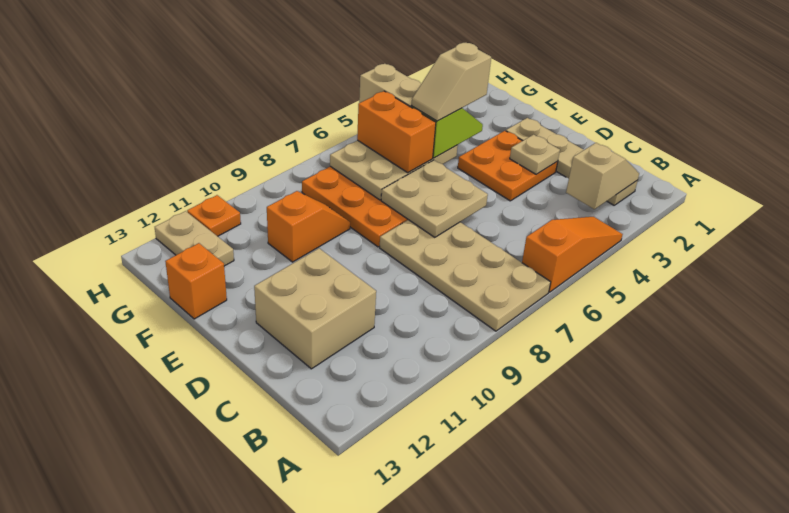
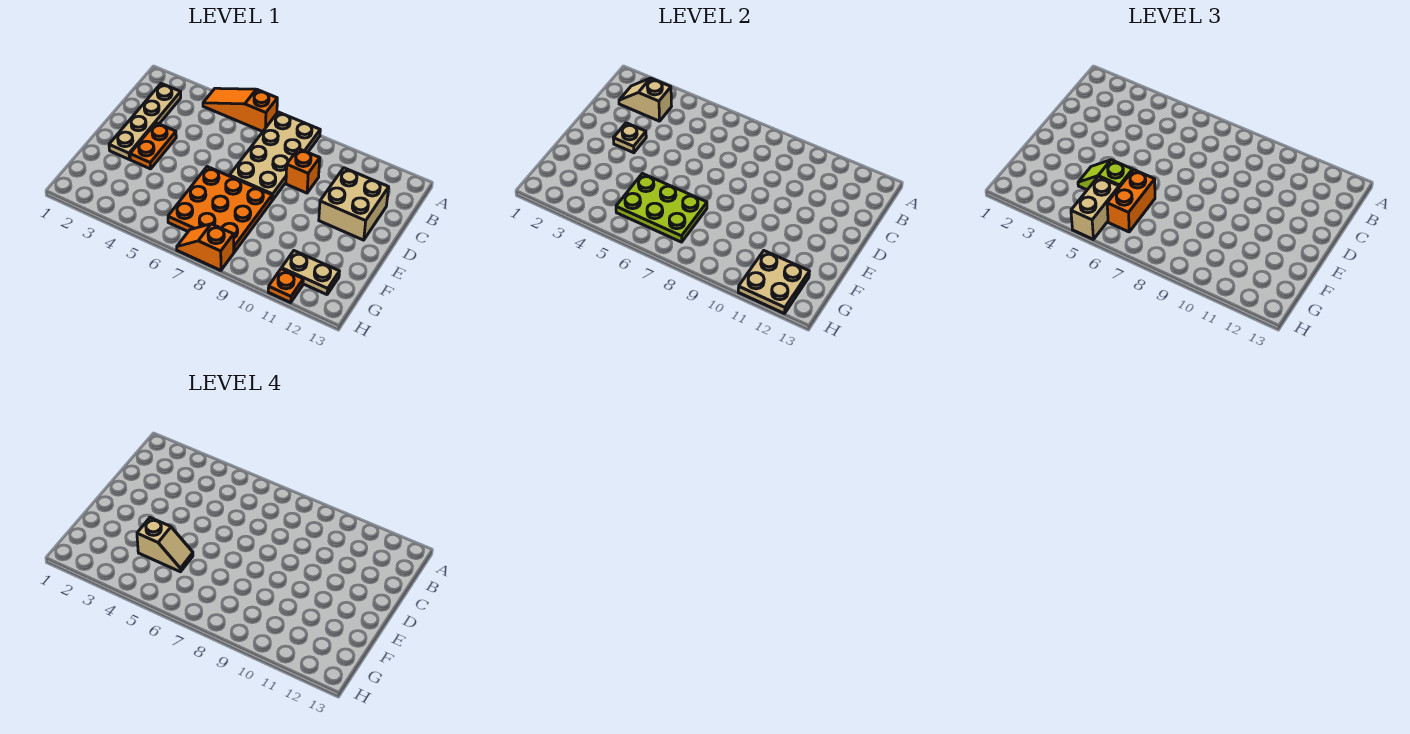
orange plate D3:E4 level 1 -> orange plate D3:E3 level 1
tan plate D6:E7 level 2 -> tan plate G11:H12 level 2
tan plate F5:G7 level 2 -> lime plate F5:G7 level 2
orange slope F9:F10 level 1 top 10 -> orange slope H7:H8 level 1 top 8
orange brick F13 level 1 -> orange brick C9 level 1
tan plate G12:H12 level 1 -> tan plate G11:G12 level 1

